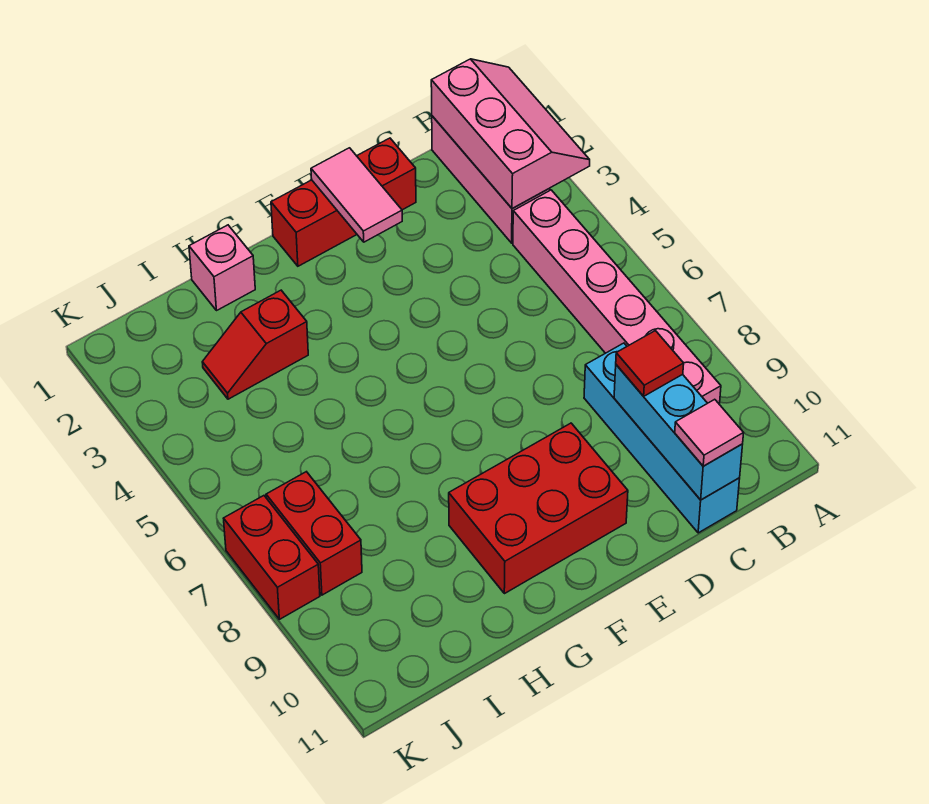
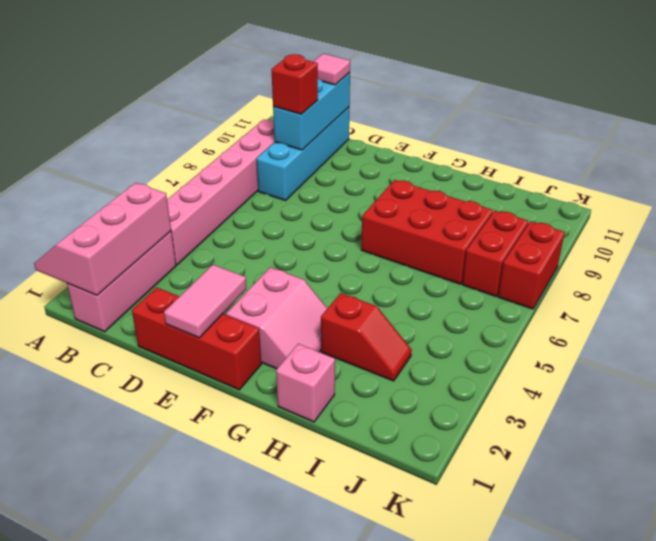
red tile C9 level 3 -> red brick C9 level 3
red brick E9:G10 level 1 -> red brick G7:I8 level 1
none -> pink slope F2:G3 level 1 top F

